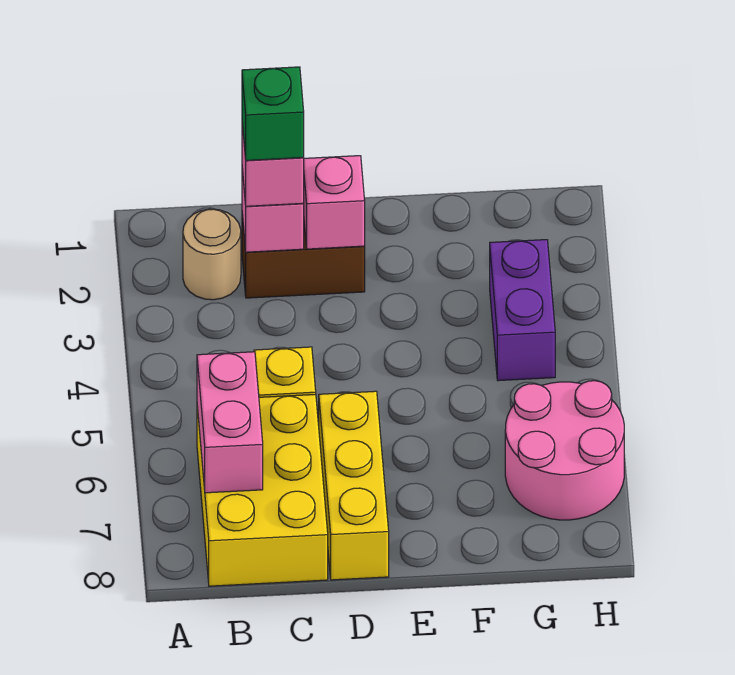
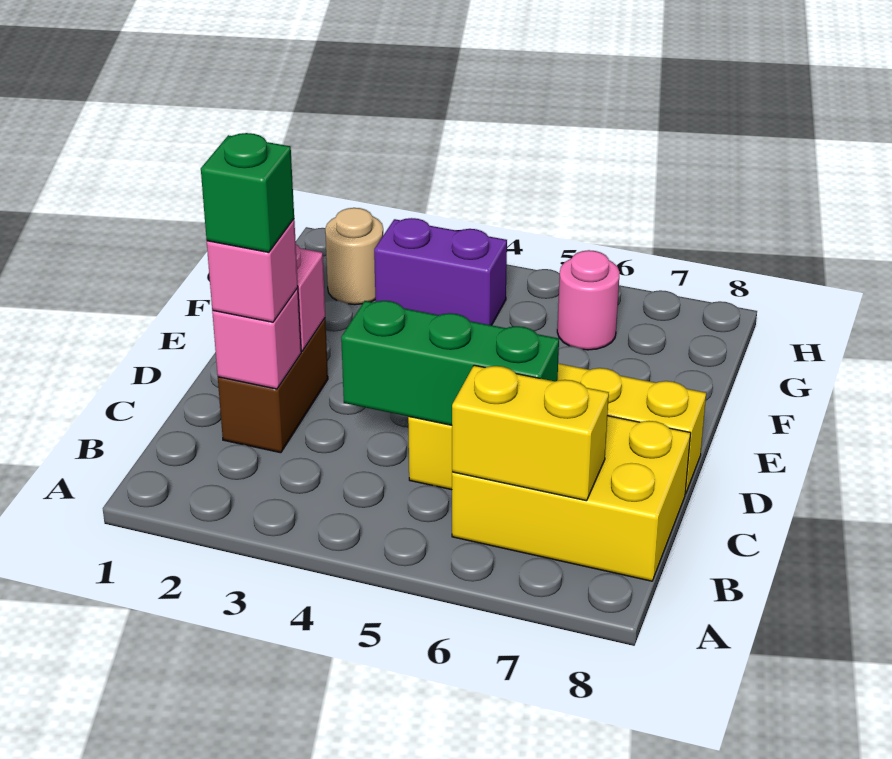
tan round brick B2 level 1 -> tan round brick G2 level 1
pink brick B6:B7 level 2 -> yellow brick B6:B7 level 2
none -> green brick C4:C6 level 2
pink round brick G6:H7 level 1 -> pink round brick G6 level 1

